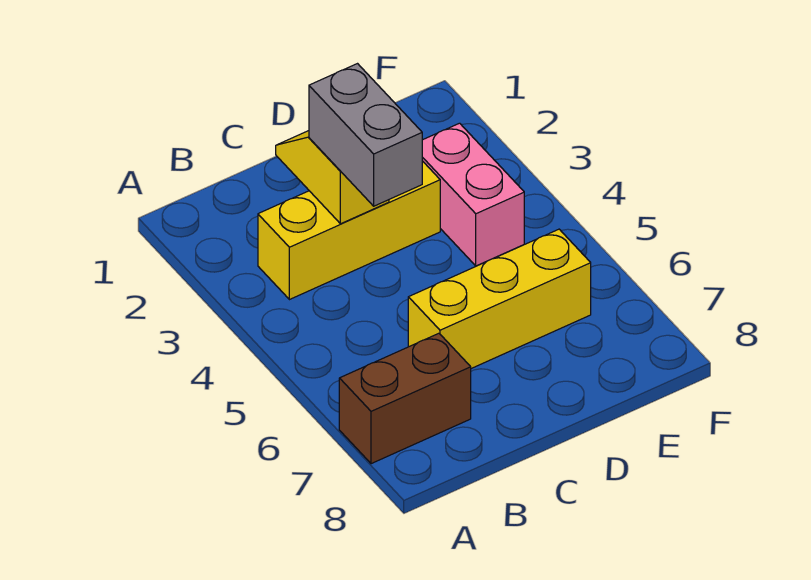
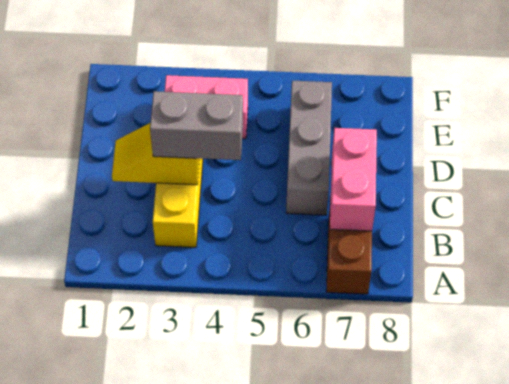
none -> pink brick B7:C7 level 2
yellow brick C6:E6 level 1 -> grey brick C6:E6 level 1

